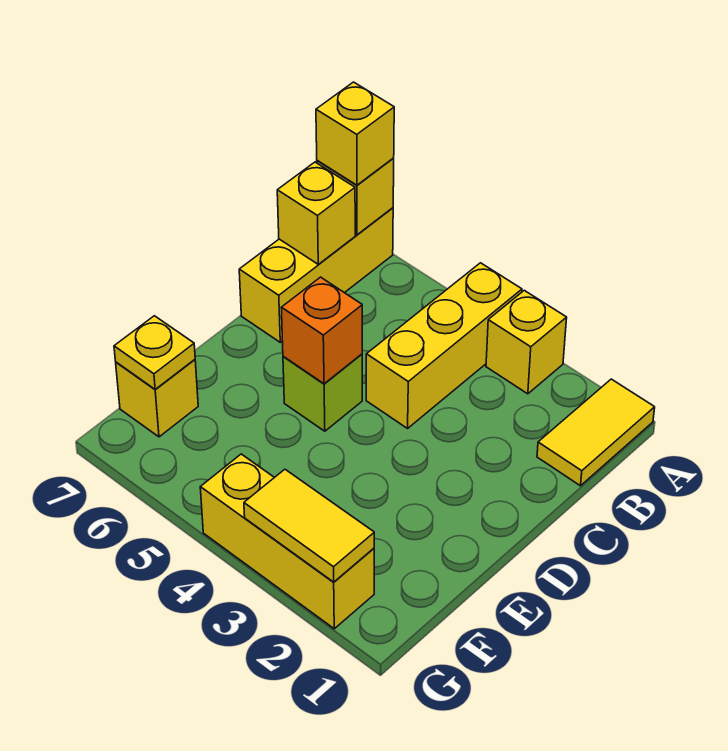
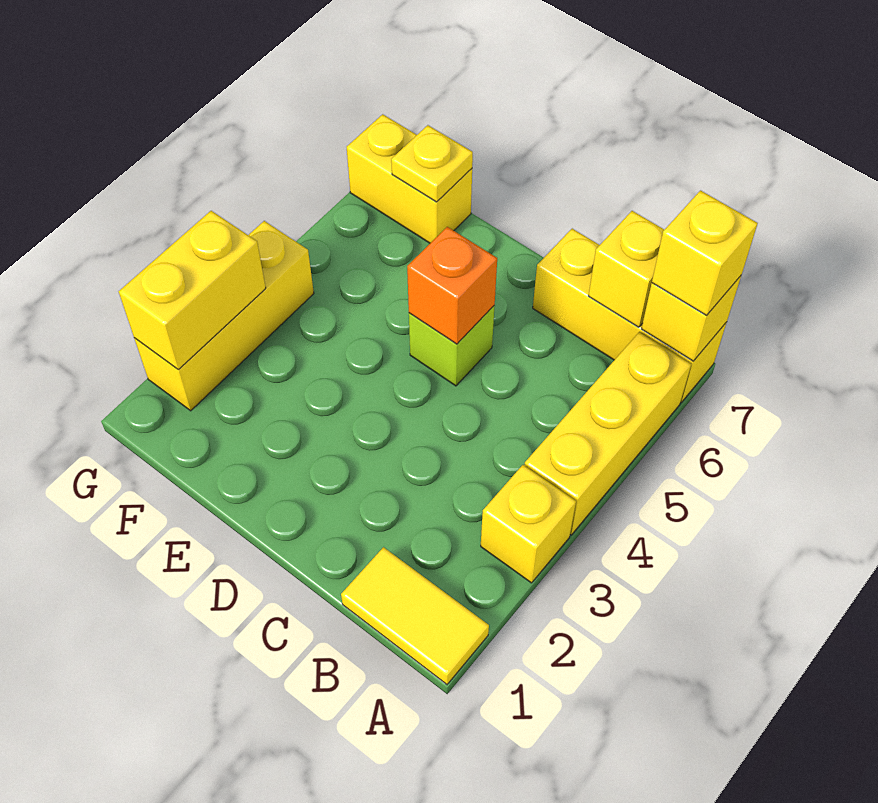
yellow brick A4:C4 level 1 -> yellow brick A4:A6 level 1
yellow brick F7 level 1 -> yellow brick F7:G7 level 1
yellow tile G2:G3 level 2 -> yellow brick G2:G3 level 2

